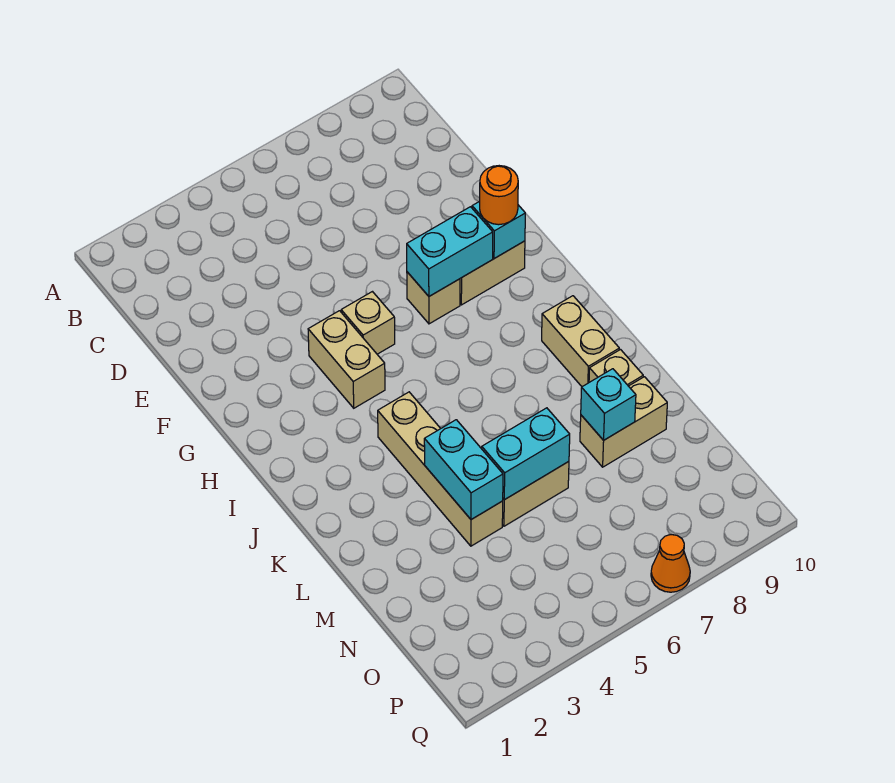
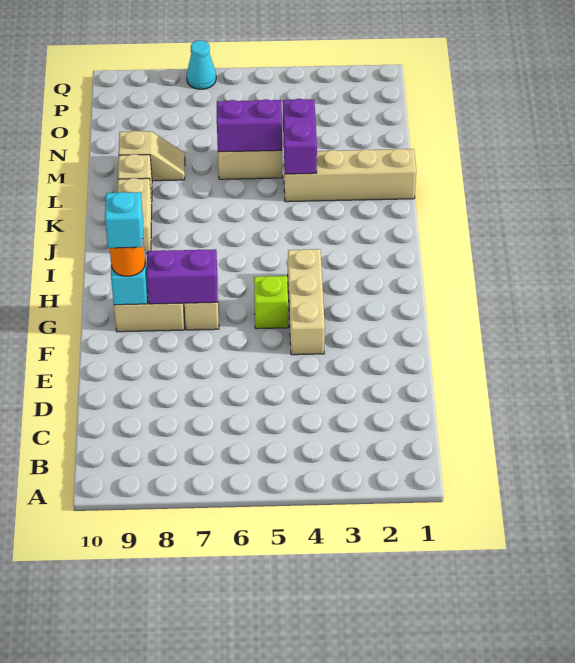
tan brick G4:H4 level 1 -> tan brick F4:H4 level 1
tan brick G5 level 1 -> lime brick G5 level 1
cyan brick G7:G8 level 2 -> purple brick G7:G8 level 2
tan brick J4:M4 level 1 -> tan brick L1:L4 level 1
cyan brick L4:M4 level 2 -> purple brick L4:M4 level 2
cyan brick M5:M6 level 2 -> purple brick M5:M6 level 2
tan brick M8:M9 level 1 -> tan slope M8:M9 level 1 top 9
cyan brick M8 level 2 -> cyan brick G9 level 4
orange cone Q7 level 1 -> cyan cone Q7 level 1

